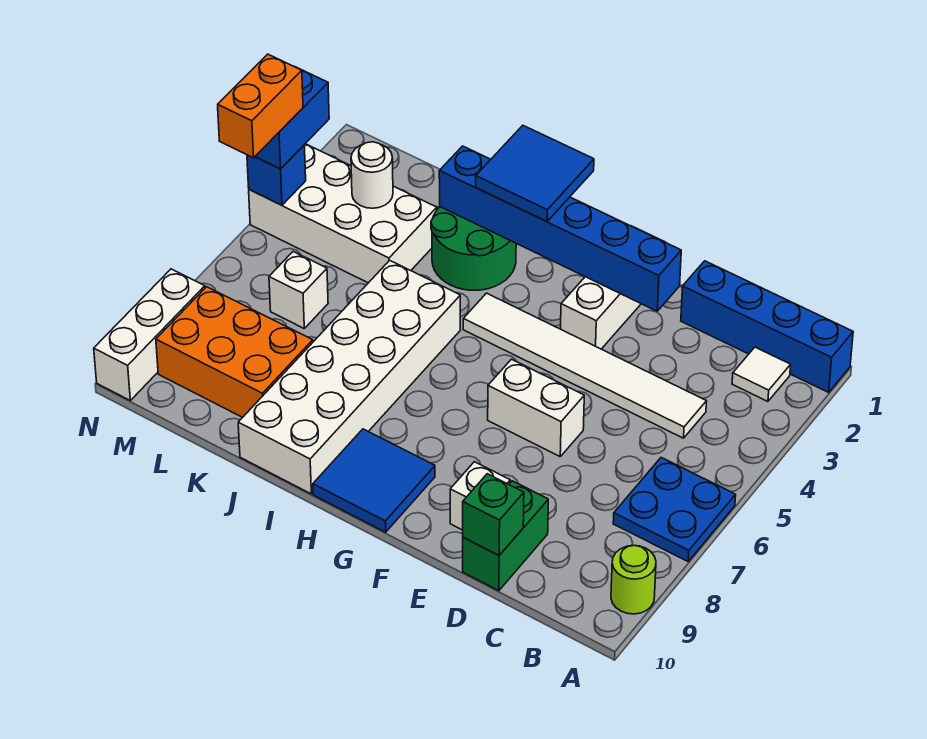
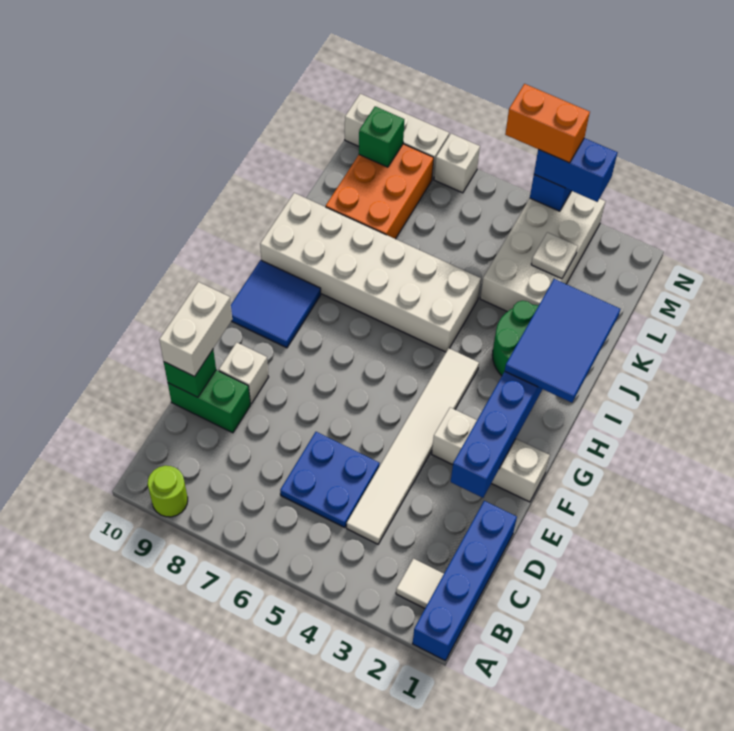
blue plate A6:B7 level 1 -> blue plate C5:D6 level 1
white brick E6:F6 level 1 -> white brick D10:E10 level 3
blue tile H1:I2 level 3 -> blue tile H1:J2 level 3
white round brick L3 level 2 -> white plate L3 level 2
white brick L6 level 1 -> white brick N7 level 1
none -> green brick M9 level 2

